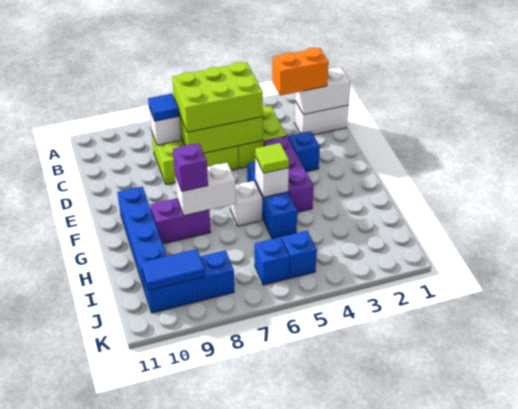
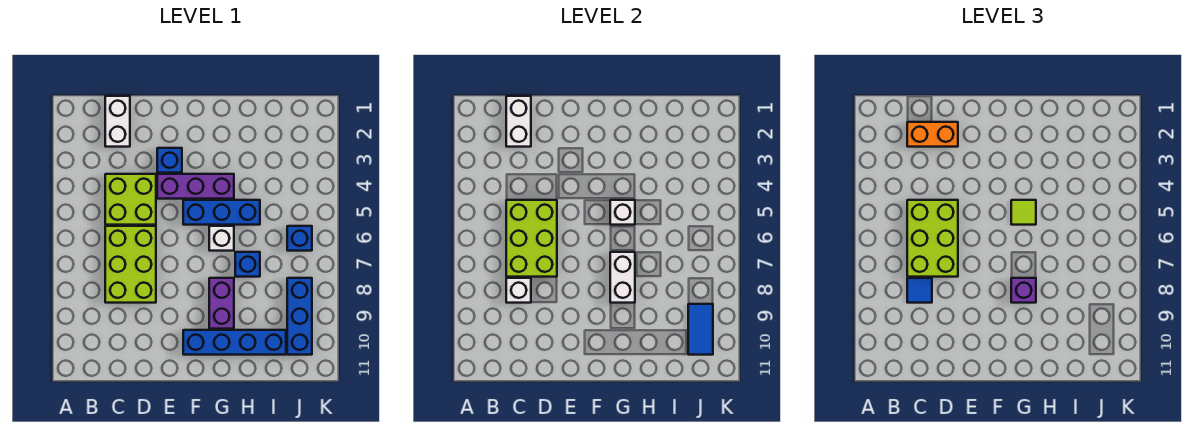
orange brick C2:C3 level 3 -> orange brick C2:D2 level 3
blue brick J5 level 1 -> blue brick H7 level 1

